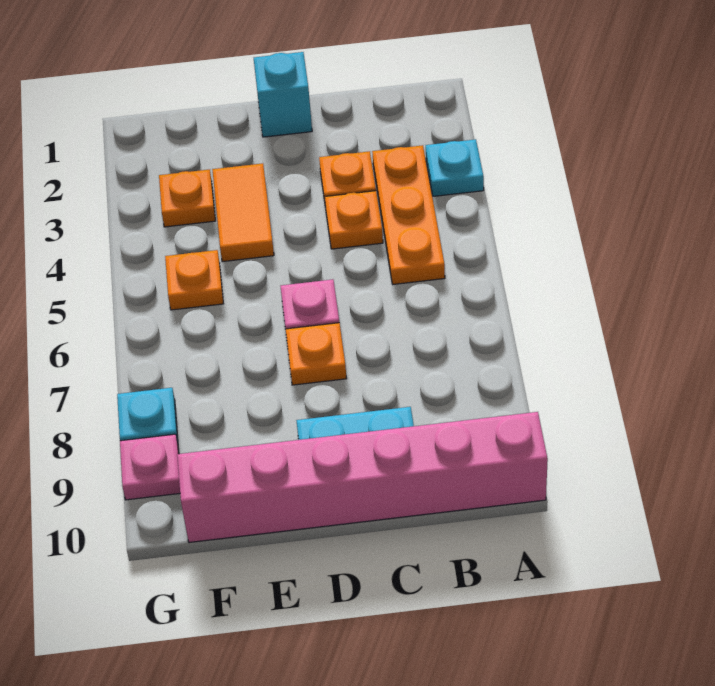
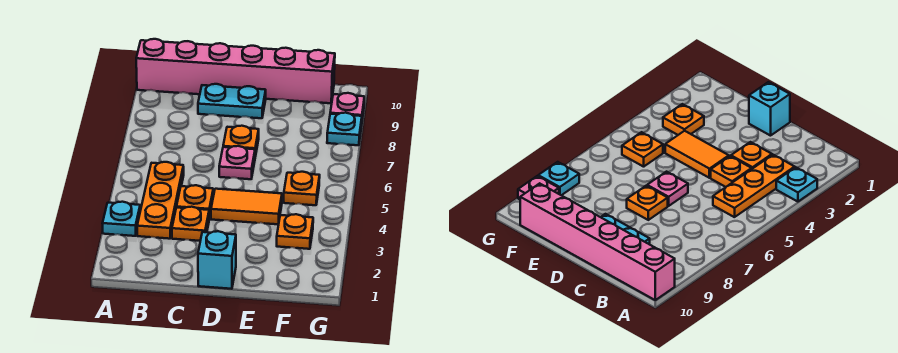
orange tile E3:E4 level 1 -> orange tile D4:E4 level 1

